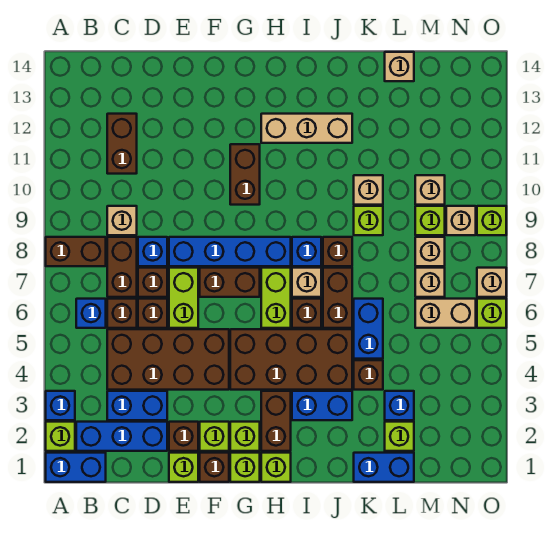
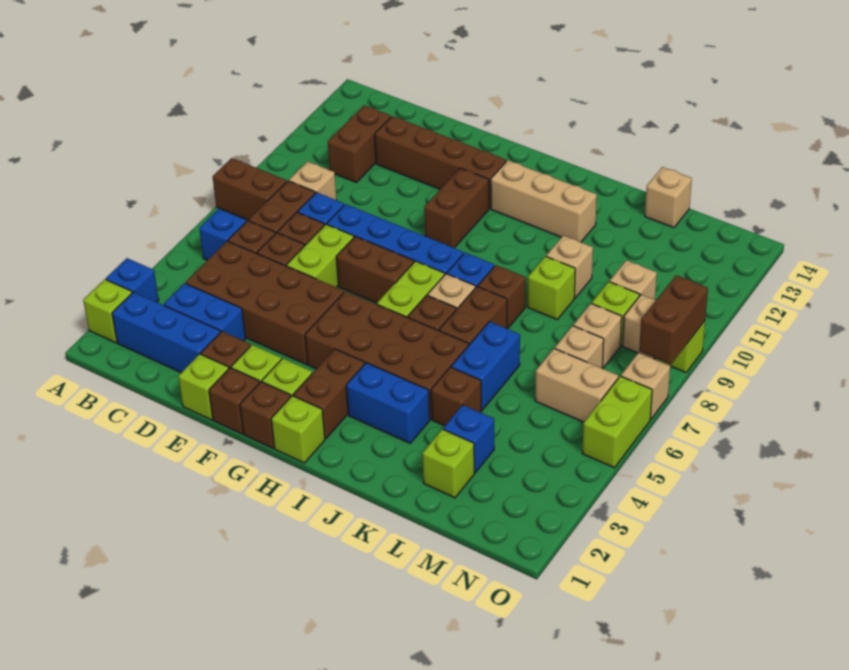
blue brick A1:B1 level 1 -> none
none -> brown brick D12:G12 level 1
lime brick G1 level 1 -> brown brick G1 level 1
blue brick K1:L1 level 1 -> none
lime brick O6 level 1 -> lime brick O5:O6 level 1
none -> brown brick O8:O9 level 2

